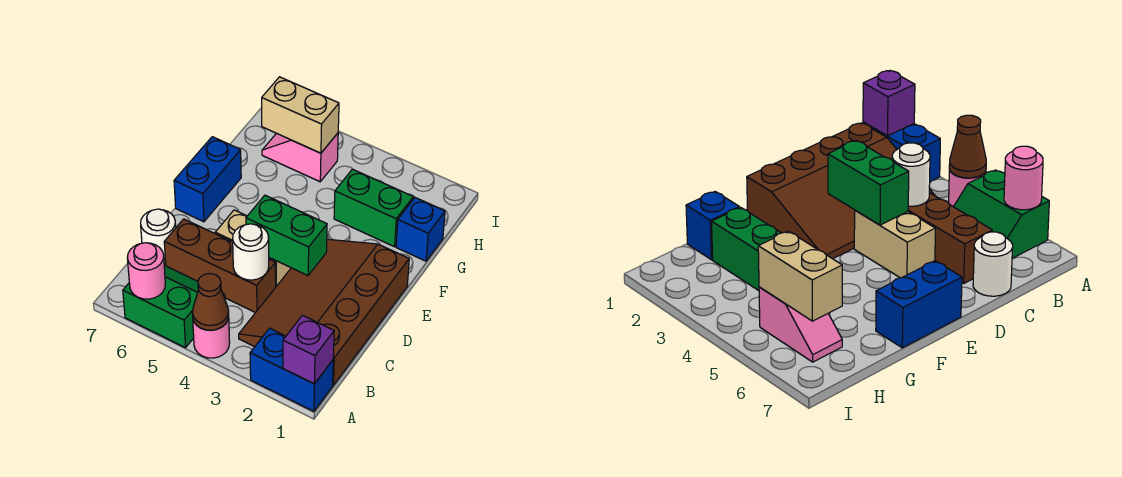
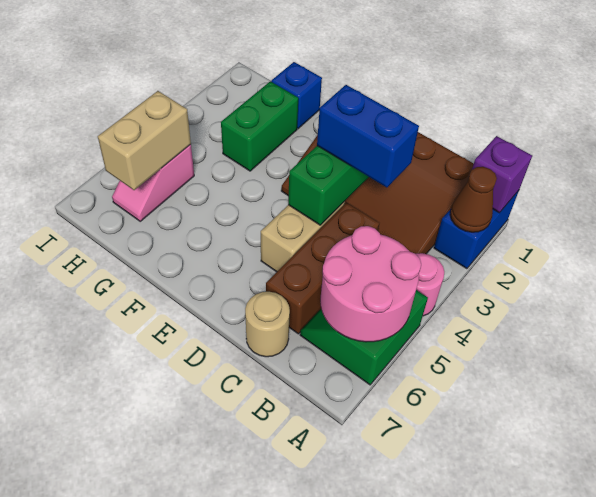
brown cone A4 level 2 -> brown cone A2 level 2
pink round brick A6 level 2 -> pink round brick A5:B6 level 2
white round brick C4 level 2 -> none
white round brick C7 level 1 -> tan round brick C7 level 1
blue brick E7:F7 level 1 -> blue brick C3:D3 level 3

